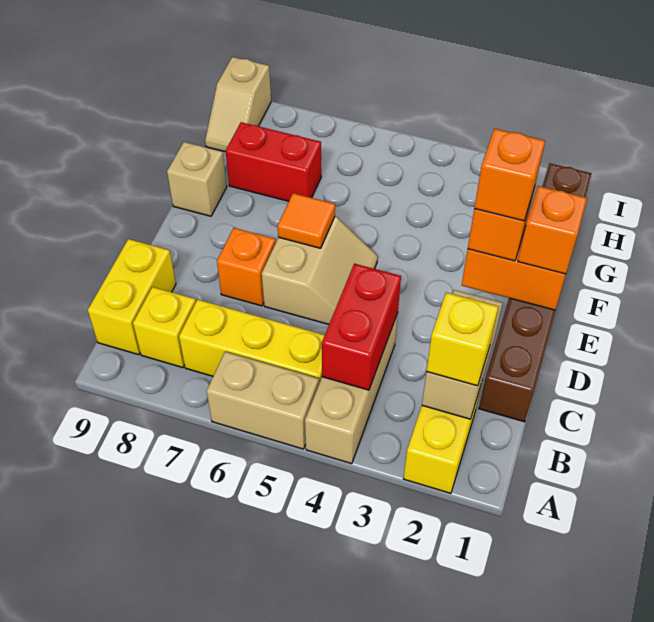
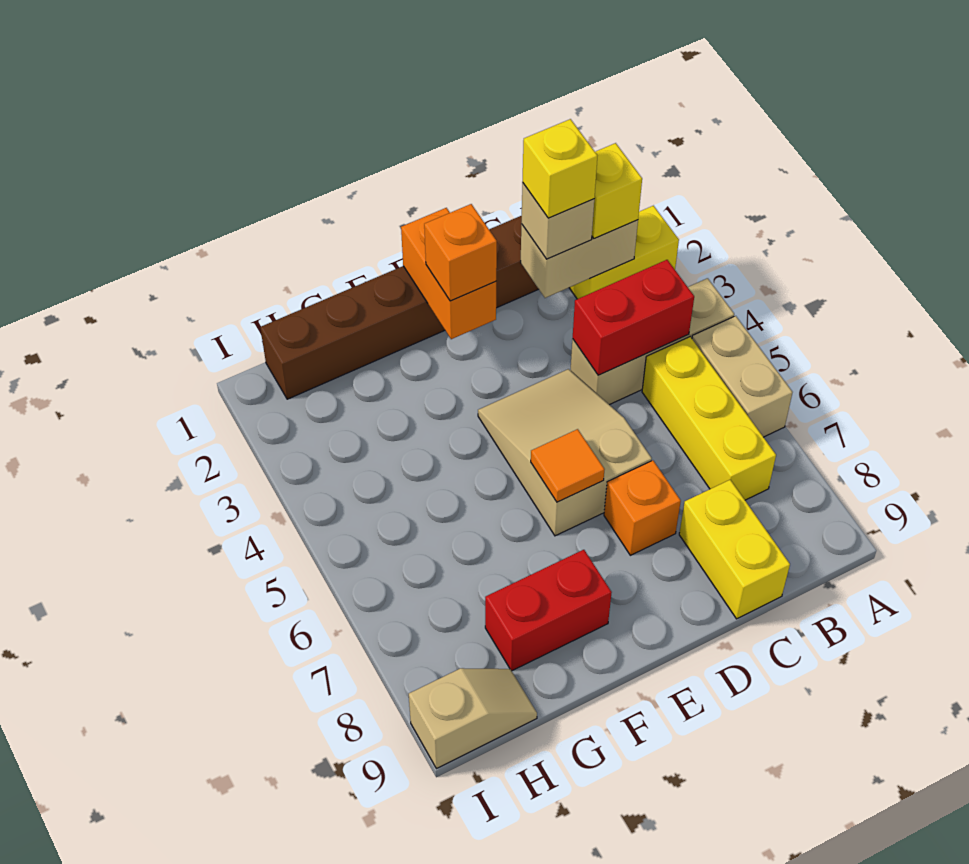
yellow brick B8 level 1 -> yellow brick C2 level 4
yellow brick B9:C9 level 1 -> yellow brick C8:C9 level 1
tan slope D5:E6 level 1 top 6 -> tan slope D4:E6 level 1 top 6
orange brick E1 level 3 -> none
orange brick E2 level 4 -> none
tan brick F9 level 1 -> tan brick C2 level 3
red brick G7:G8 level 1 -> red brick F8:G8 level 1

